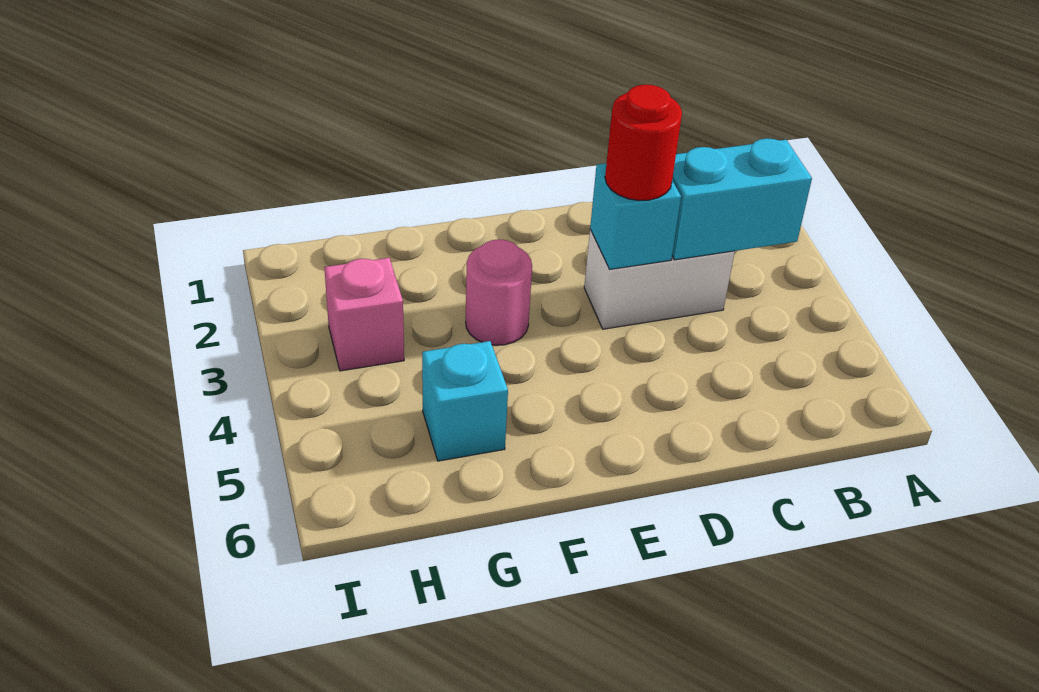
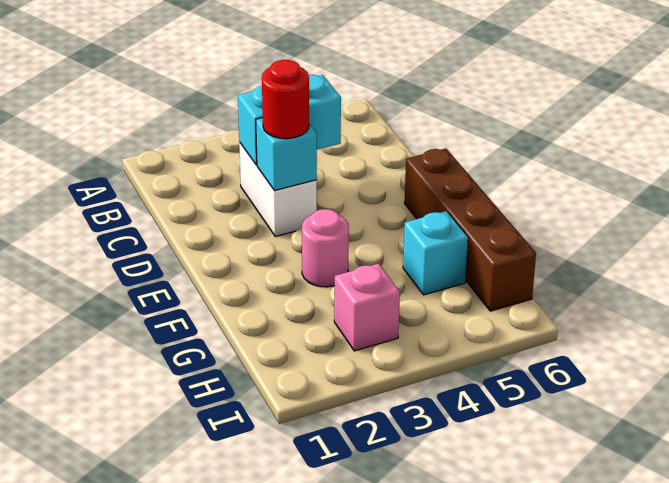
cyan brick B3:C3 level 2 -> cyan brick C3:C4 level 2
none -> brown brick E6:H6 level 1

